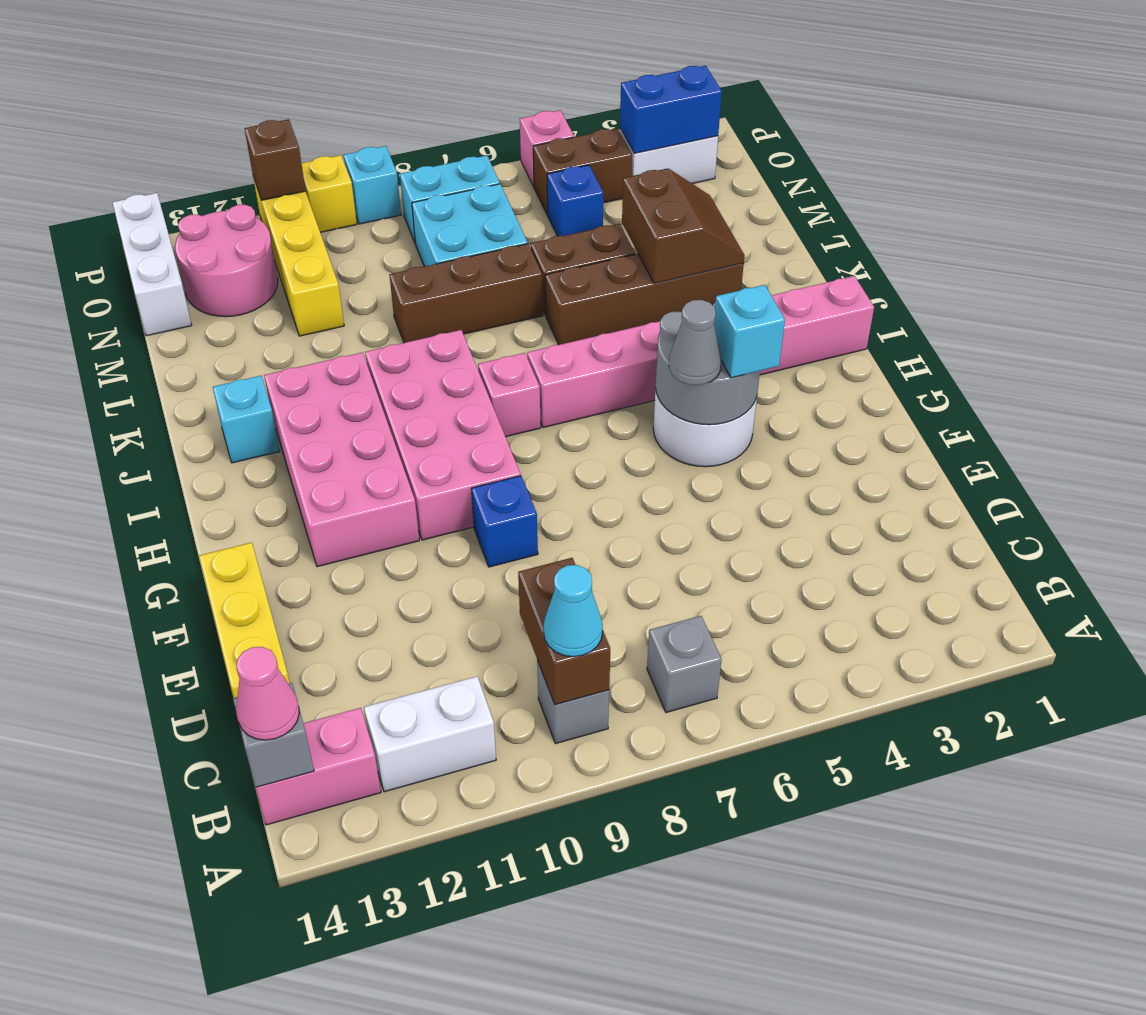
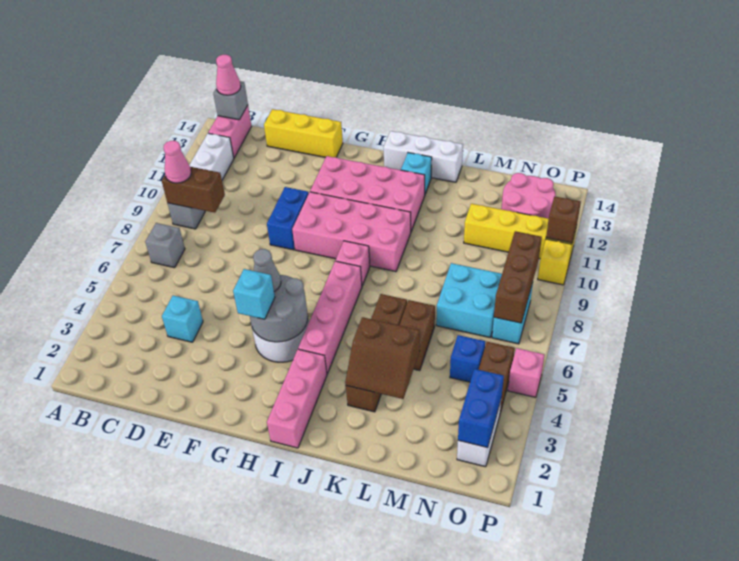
cyan cone B9 level 3 -> pink cone B9 level 3
blue brick F9 level 1 -> blue brick F9:F10 level 1
brown brick L7:L9 level 1 -> brown brick O7:O9 level 2
white brick N14:P14 level 1 -> white brick I14:K14 level 1
cyan brick P9 level 1 -> cyan brick D4 level 1

